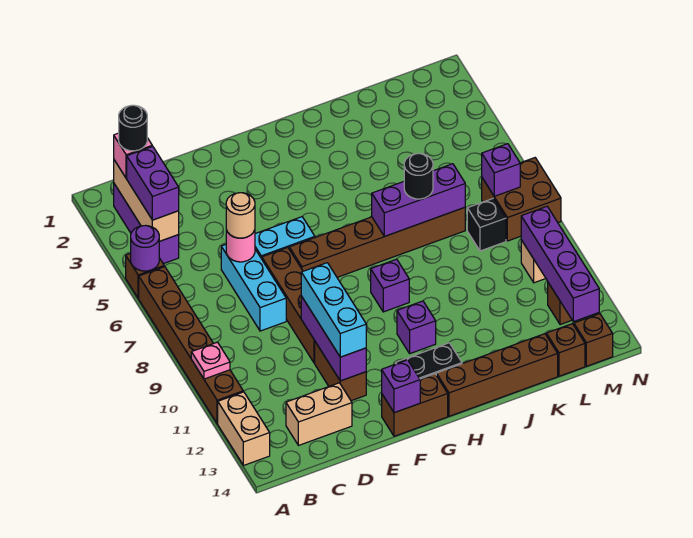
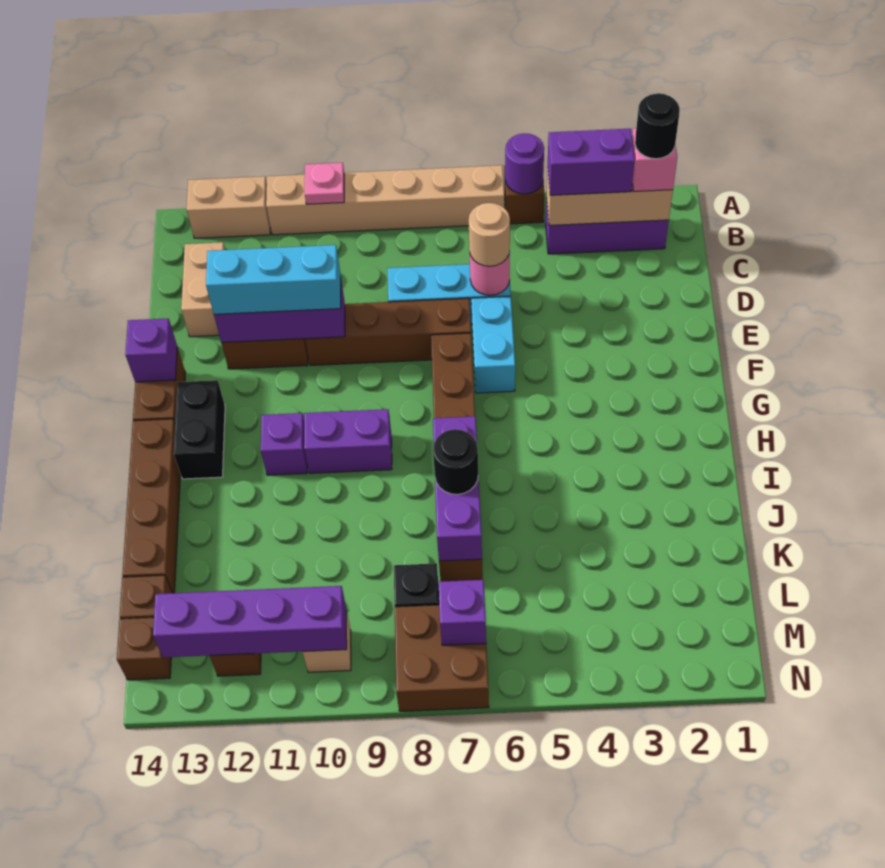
brown brick A6:A11 level 1 -> tan brick A6:A11 level 1
purple brick H9 level 1 -> purple brick H9:H10 level 1

